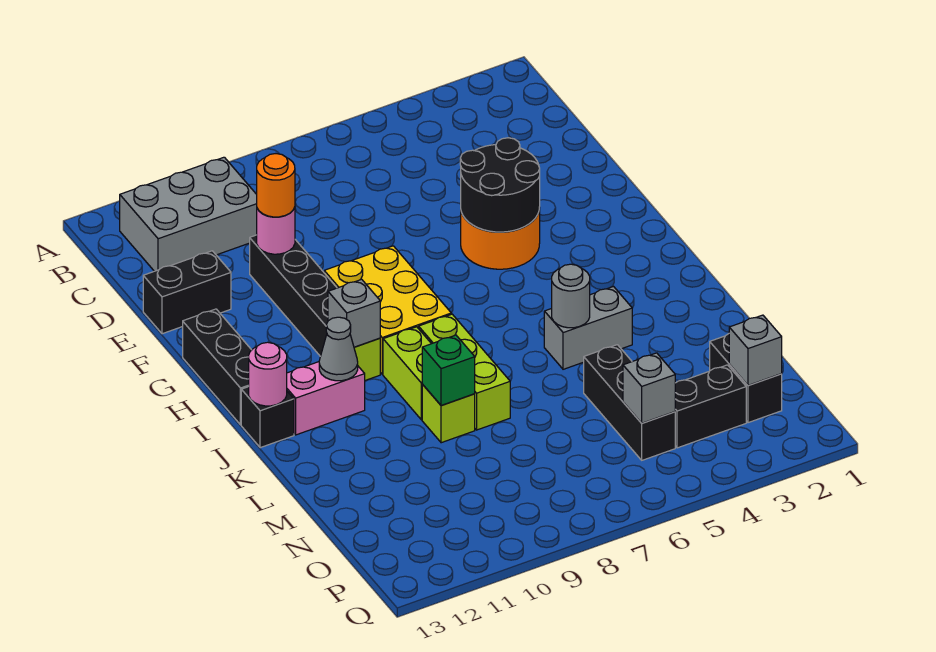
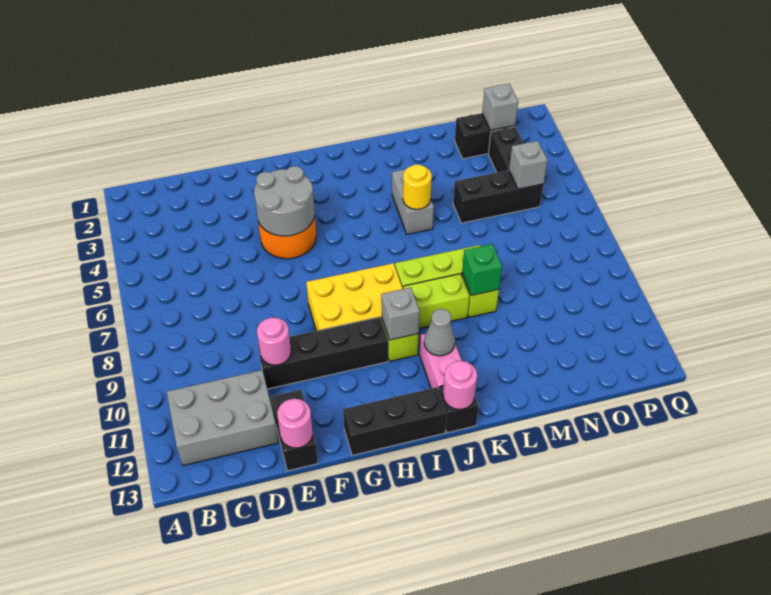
grey brick B10:C12 level 1 -> grey brick B11:D12 level 1
orange round brick E10 level 3 -> none
none -> pink round brick E13 level 2
black round brick F4:G5 level 2 -> grey round brick F4:G5 level 2
grey round brick K5 level 2 -> yellow round brick K5 level 2

